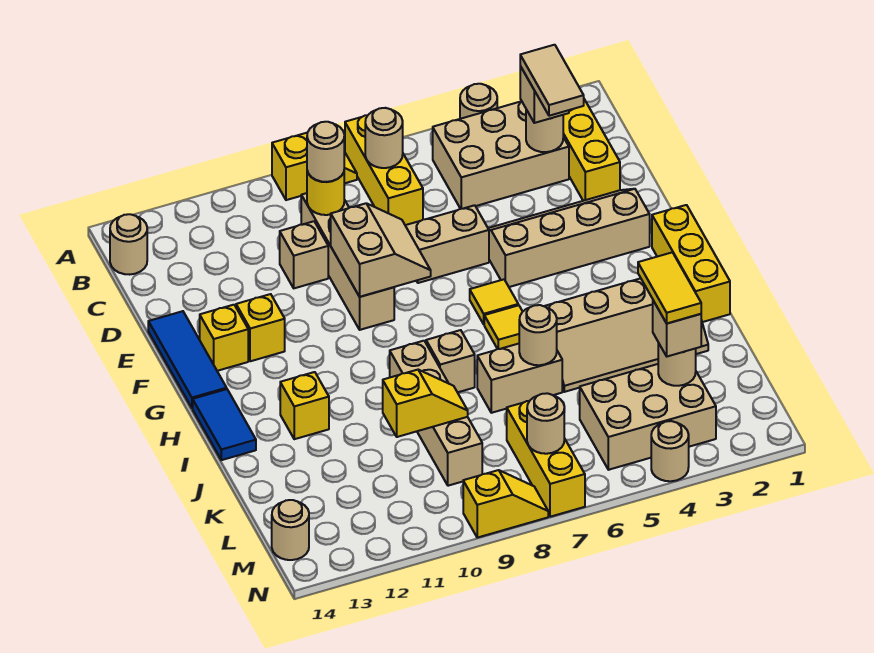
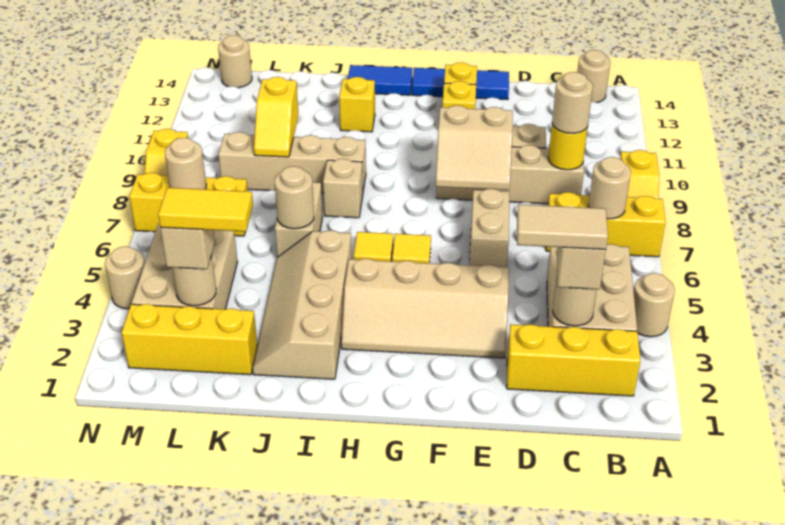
tan slope E2:F5 level 1 top F -> tan slope E3:H4 level 1 top 4
yellow brick G1:I1 level 1 -> yellow brick K2:M2 level 1

